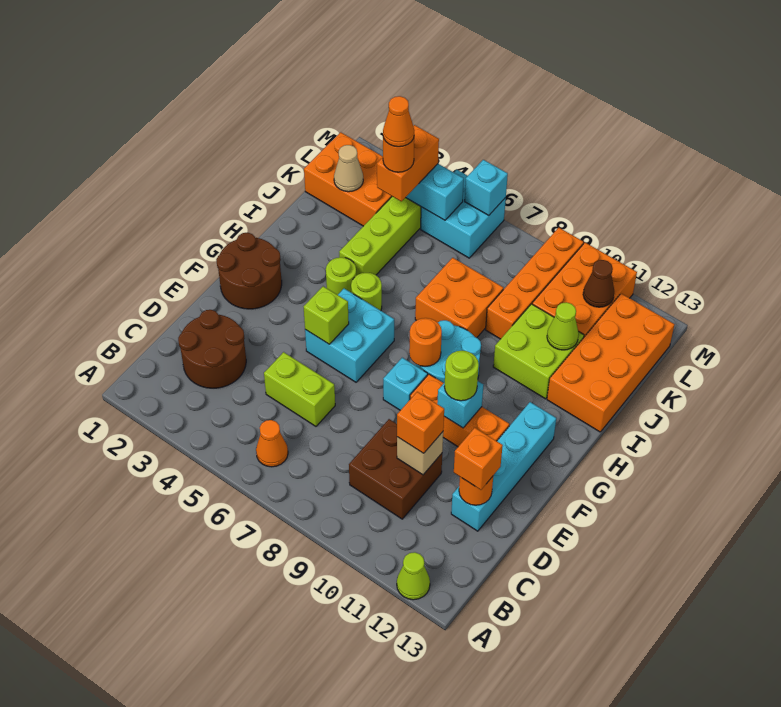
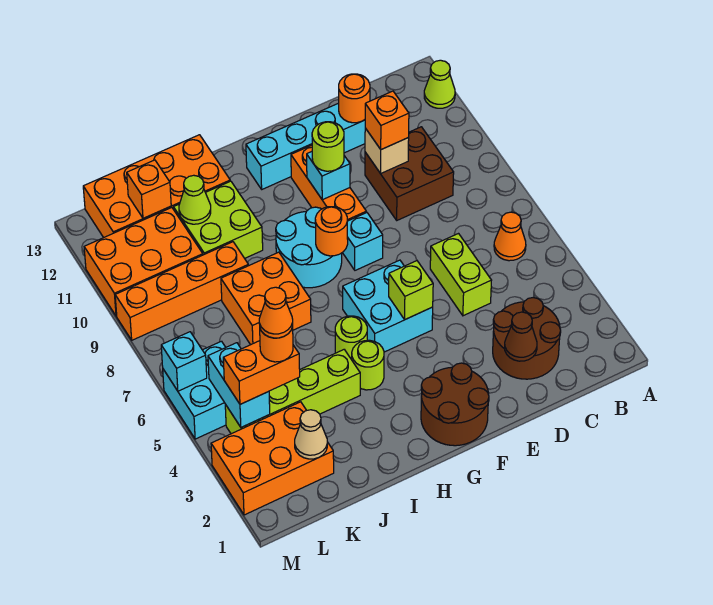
orange brick D12 level 3 -> orange brick K12 level 2
orange brick K1:L3 level 1 -> orange brick K2:M3 level 1
brown cone L11 level 2 -> brown cone D2 level 2

